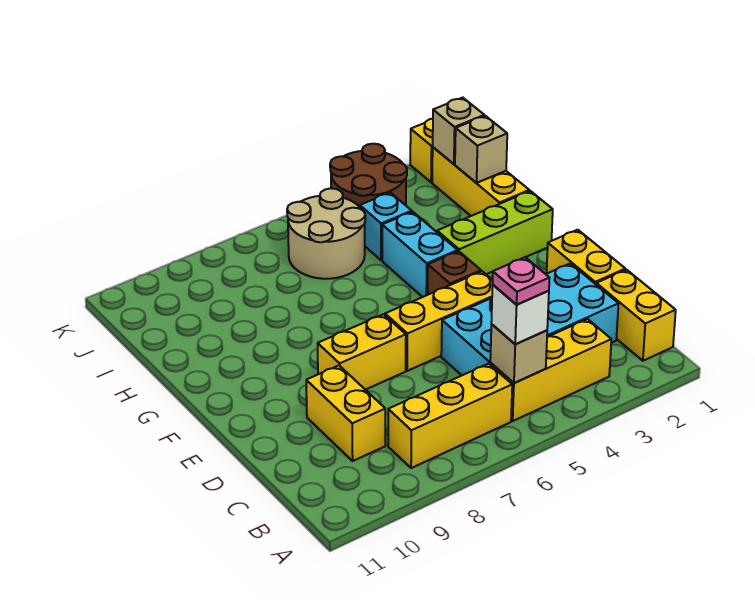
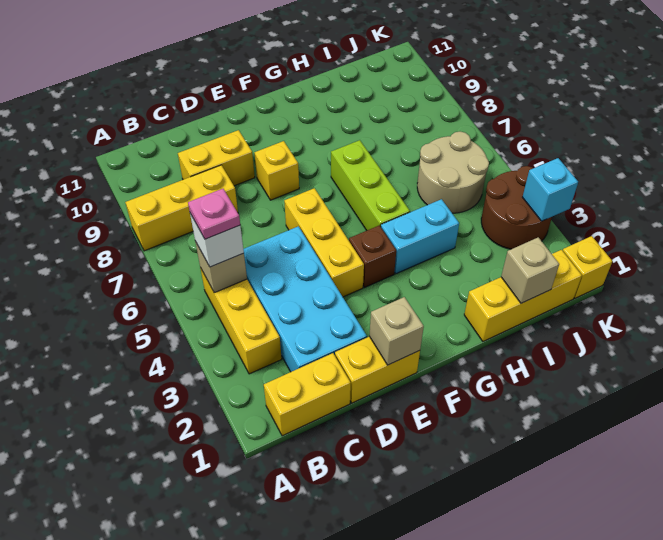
yellow brick B6:B8 level 1 -> yellow brick A8:C8 level 1
yellow brick E7:E8 level 1 -> yellow brick E8 level 1
lime brick G1:G3 level 1 -> lime brick G5:G7 level 1
cyan brick I4 level 1 -> cyan brick K3 level 2
tan brick J1 level 2 -> tan brick E1 level 2

